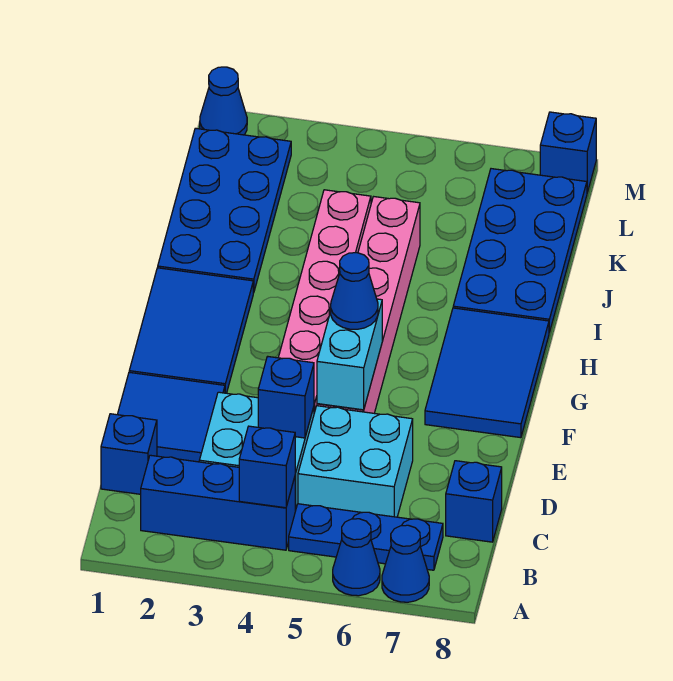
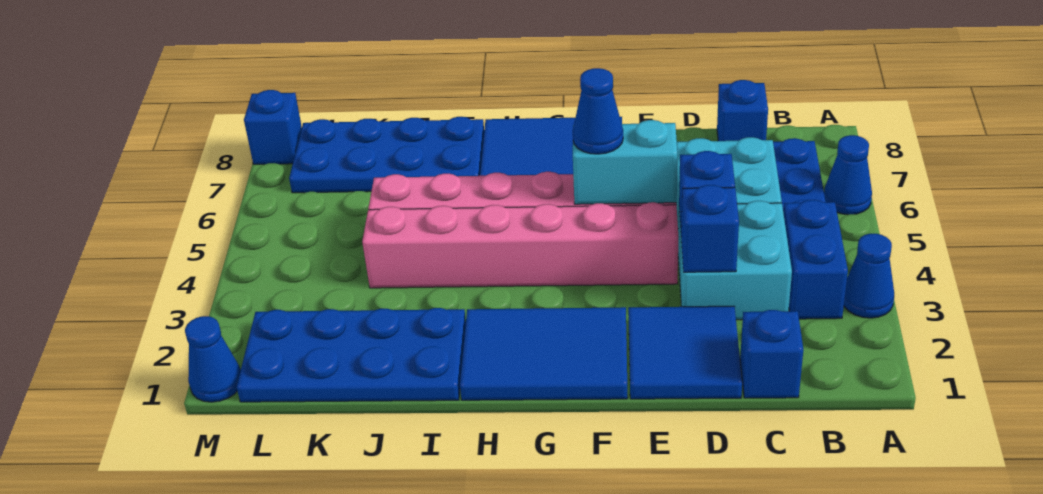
blue cone A7 level 1 -> blue cone A3 level 1
blue brick B2:B4 level 1 -> blue brick B3:B4 level 1
blue brick B4 level 2 -> blue brick D3 level 2

